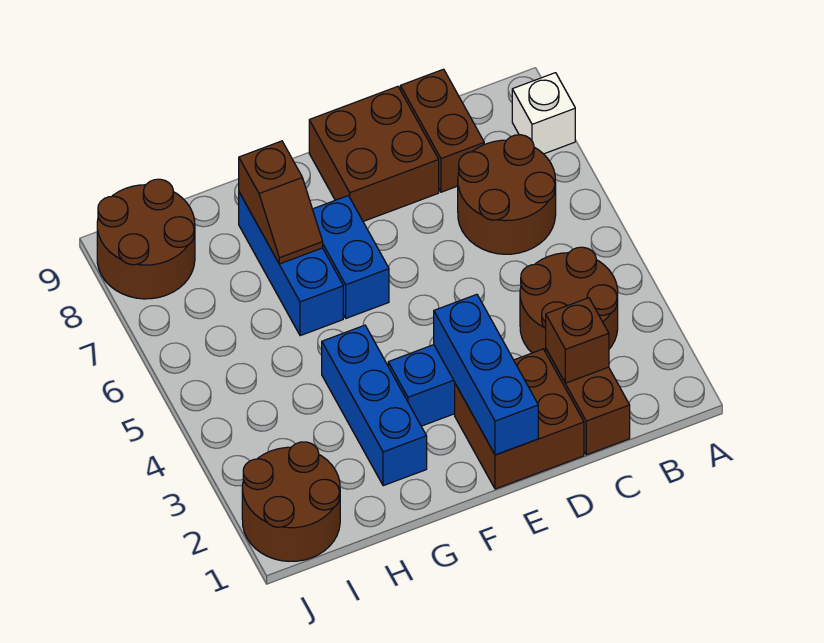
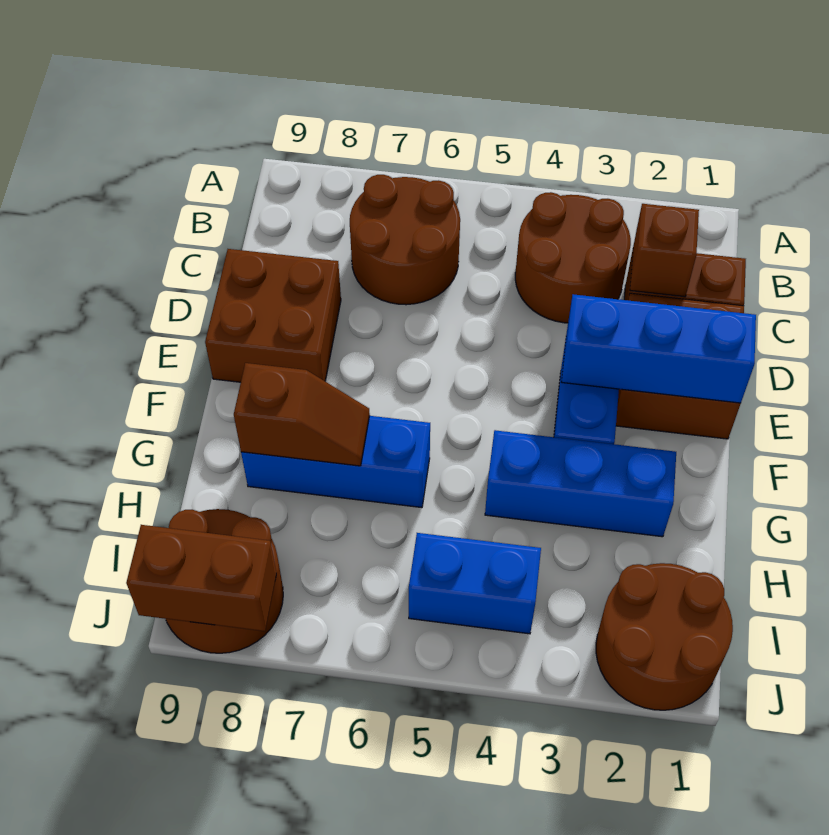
white brick A8 level 1 -> none
brown brick C8:C9 level 1 -> brown brick J8:J9 level 2
blue brick F6:F7 level 1 -> blue brick I4:I5 level 1

